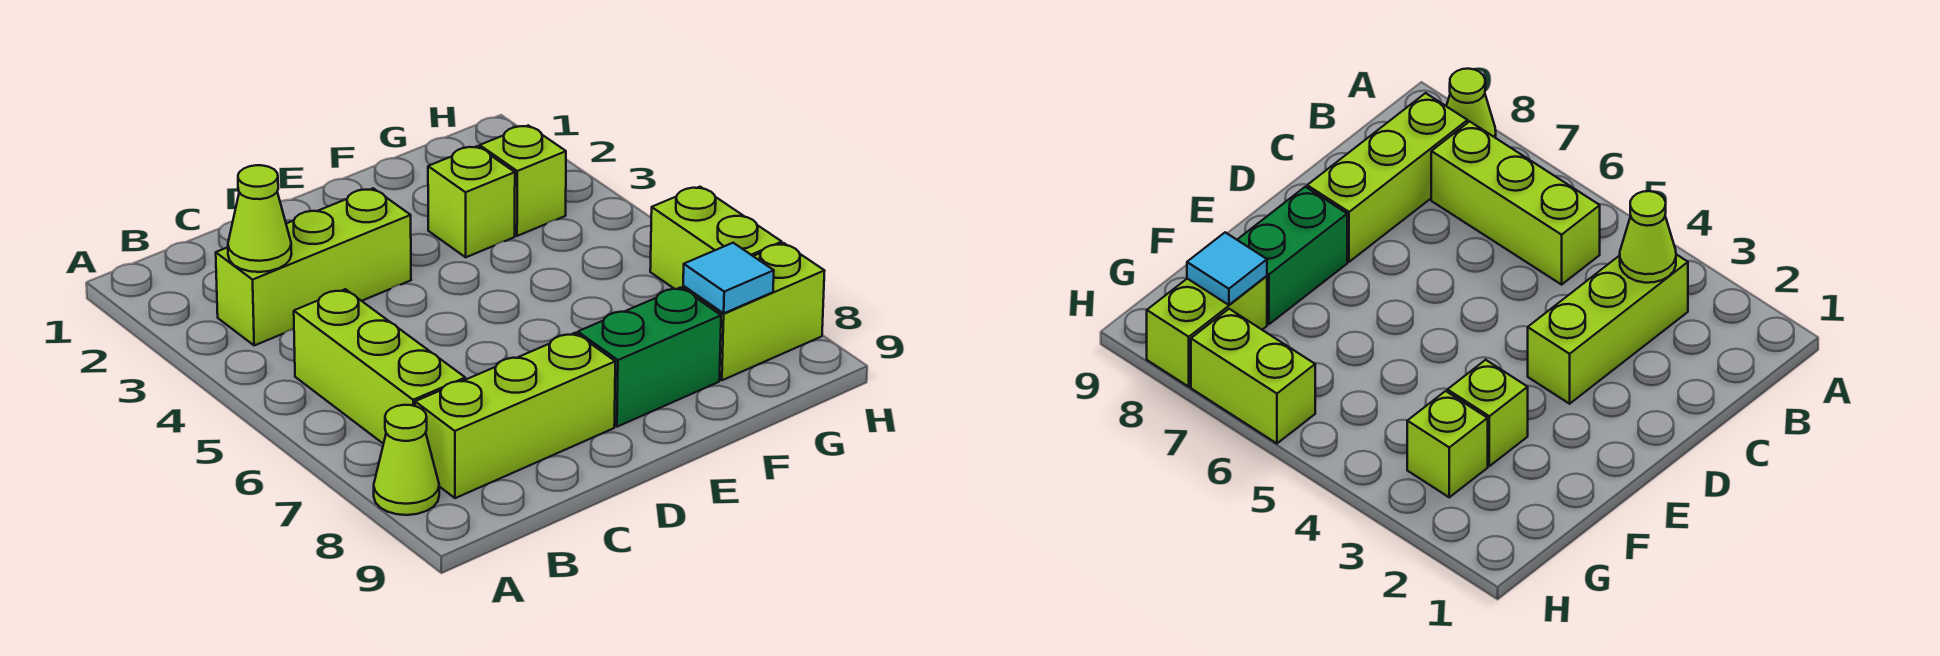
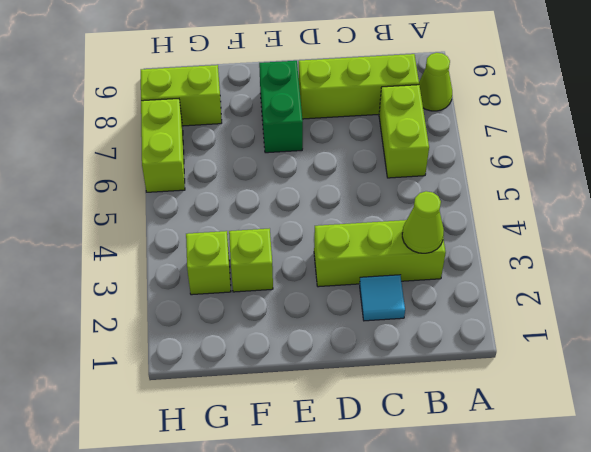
lime brick B5:B7 level 1 -> lime brick B6:B7 level 1
green brick E8:F8 level 1 -> green brick E7:E8 level 1
cyan tile G8 level 2 -> cyan tile C2 level 1

